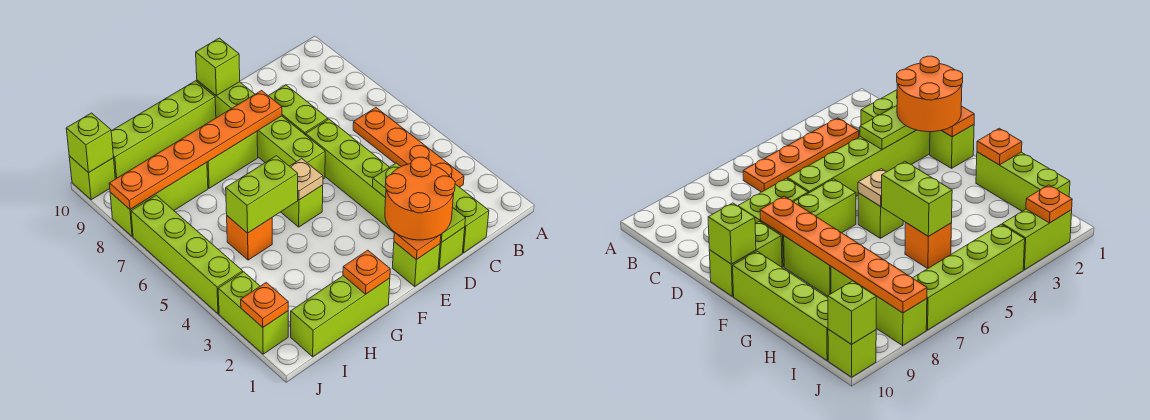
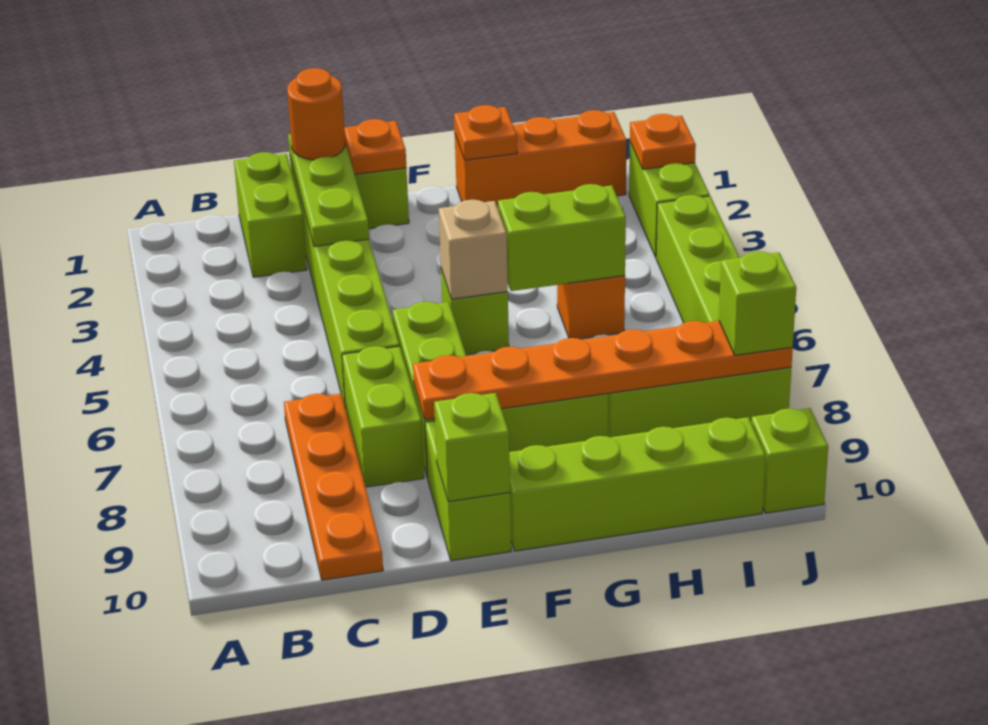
orange plate B3:B6 level 1 -> orange plate C7:C10 level 1
orange round brick D1:E2 level 3 -> orange round brick D1 level 3
tan plate F5 level 2 -> tan brick F5 level 2
lime brick G1:I1 level 1 -> orange brick G1:I1 level 1
lime brick J10 level 2 -> lime brick J8 level 3

